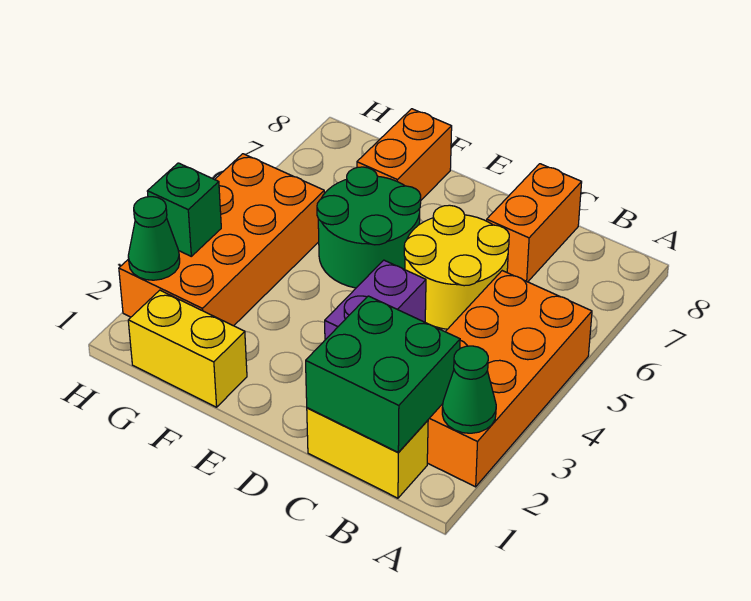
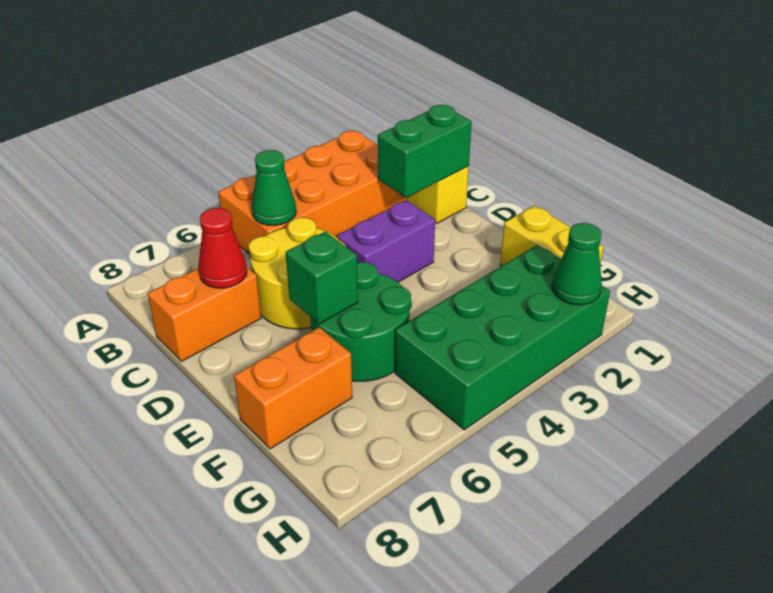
green cone A2 level 2 -> green cone B5 level 2
green brick B1:C2 level 2 -> green brick C1:C2 level 2
none -> red cone C7 level 2
orange brick G2:H5 level 1 -> green brick G2:H5 level 1
green brick H3 level 2 -> green brick E6 level 2

